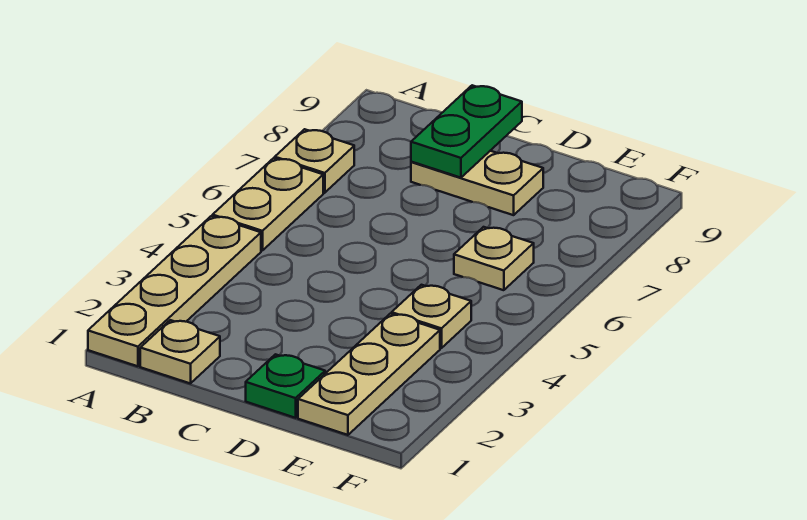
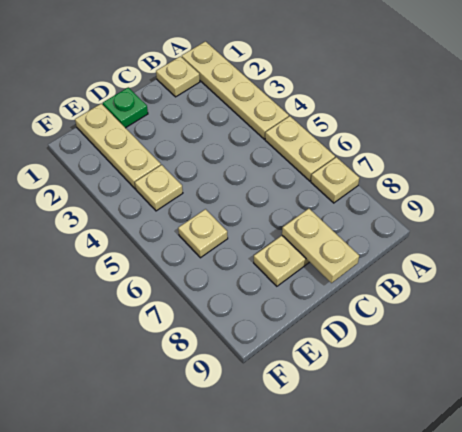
green plate C8:C9 level 2 -> tan plate C8:C9 level 2

